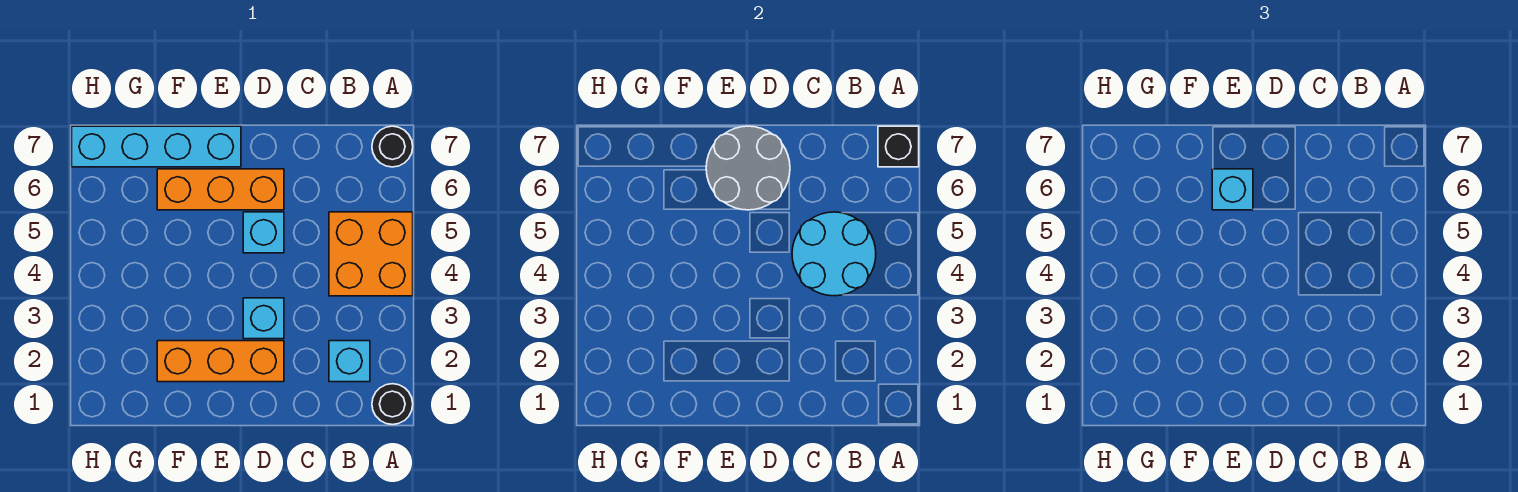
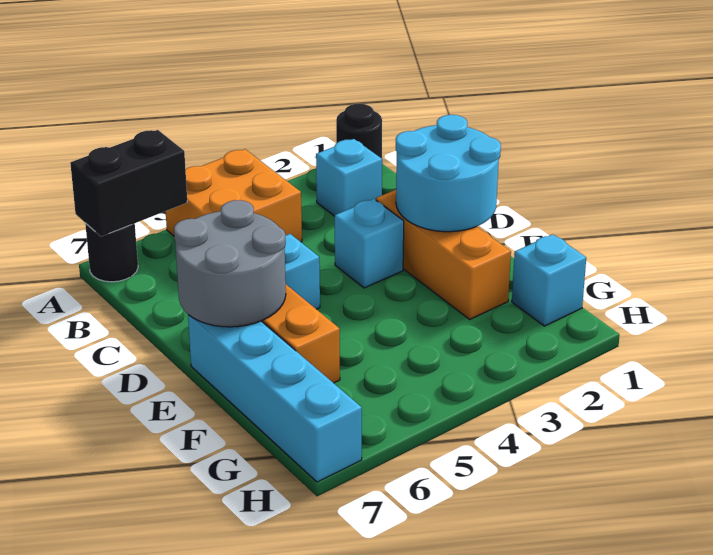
black brick A7 level 2 -> black brick A6:A7 level 2
cyan round brick B4:C5 level 2 -> cyan round brick D1:E2 level 2
cyan brick E6 level 3 -> cyan brick G1 level 1

